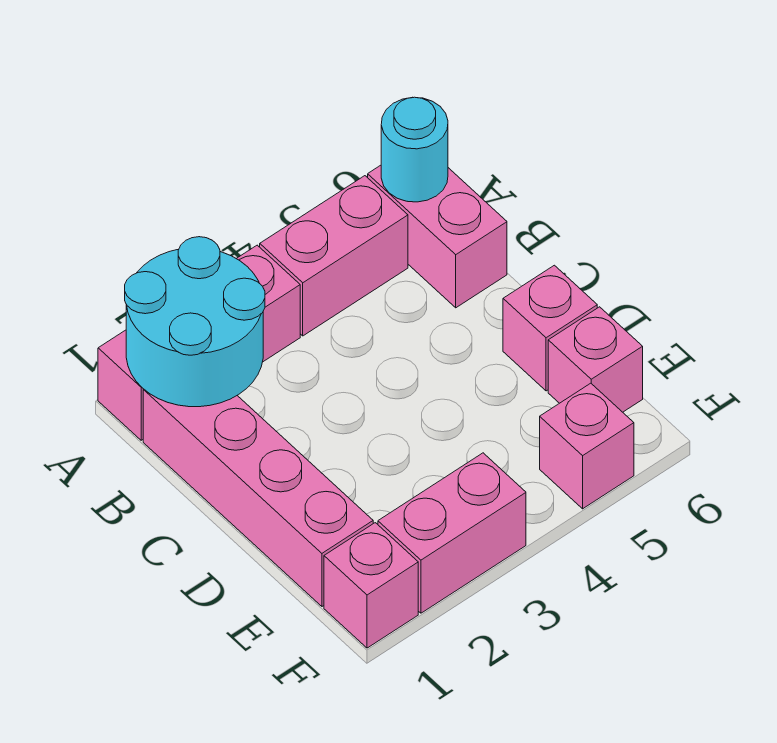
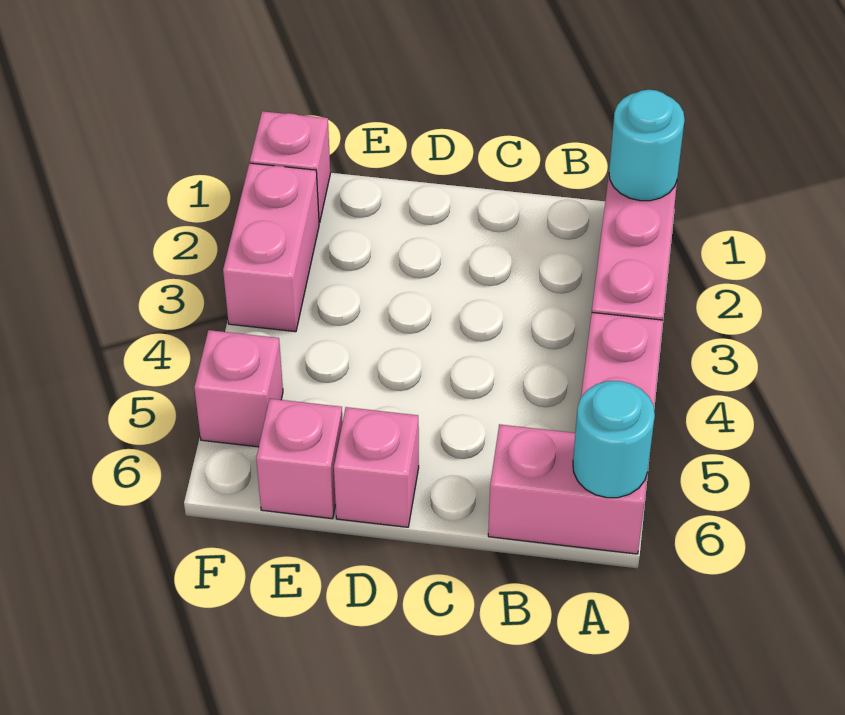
cyan round brick A1:B2 level 2 -> cyan round brick A1 level 2
pink brick B1:E1 level 1 -> none

